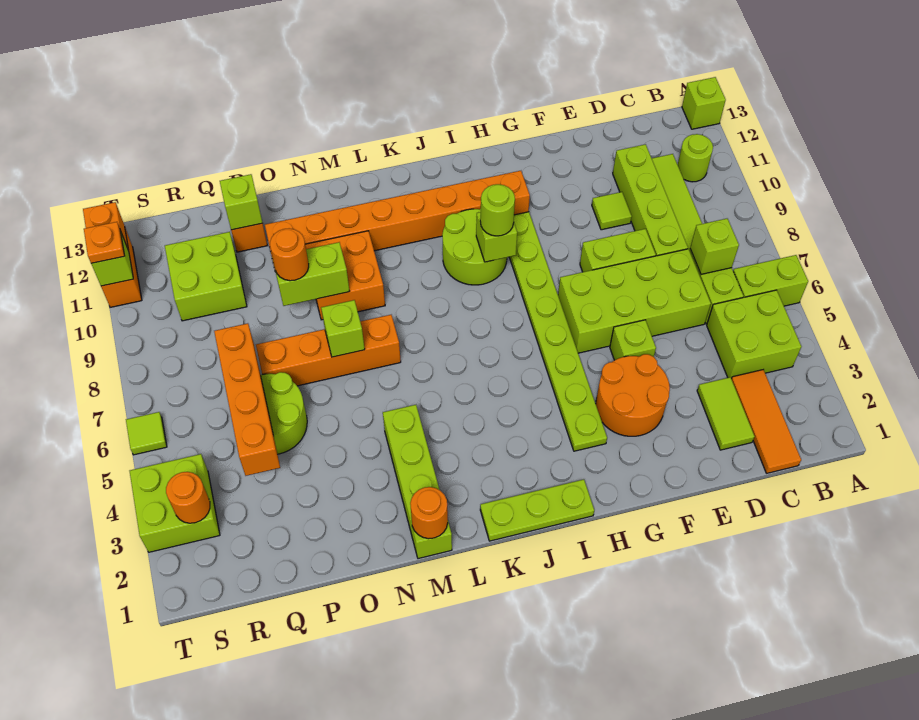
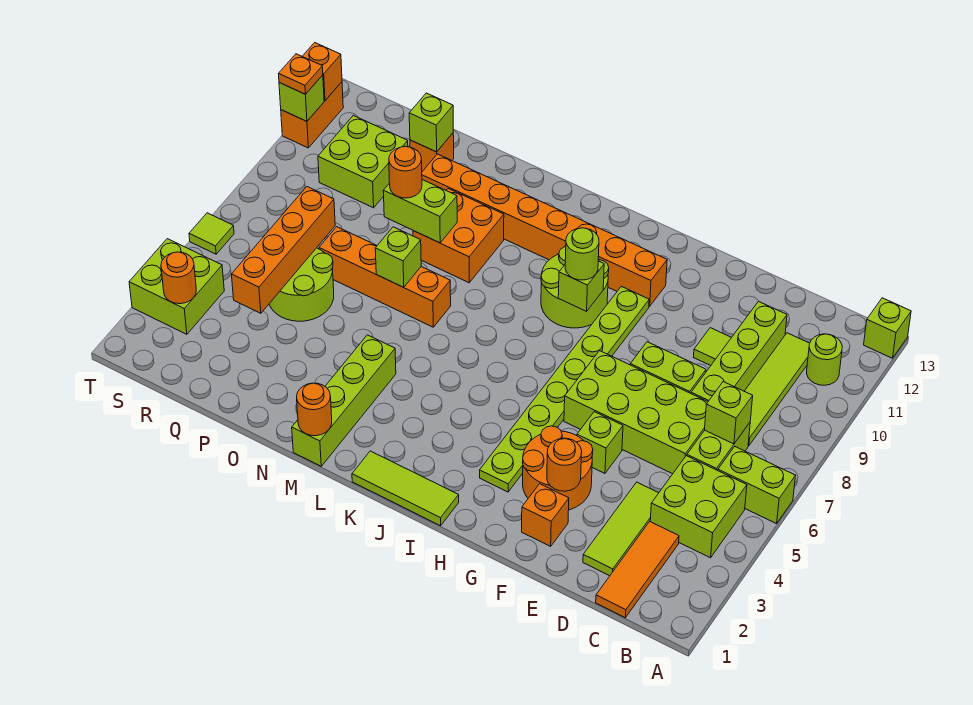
lime tile D2:D3 level 1 -> lime tile D2:D4 level 1
none -> orange brick F2 level 1
none -> orange round brick F3 level 2
lime plate I1:K1 level 1 -> lime tile I1:K1 level 1

